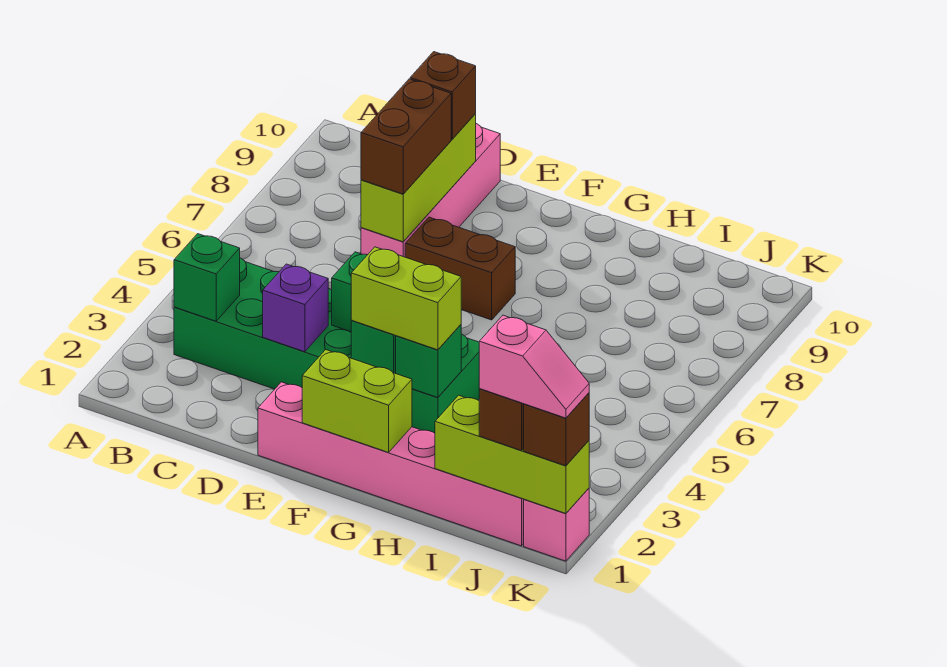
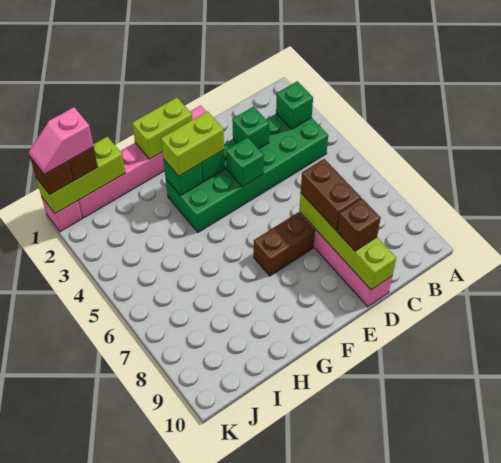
purple brick D3 level 2 -> green brick D3 level 2
lime brick D7:D9 level 2 -> lime brick D7:D10 level 2

